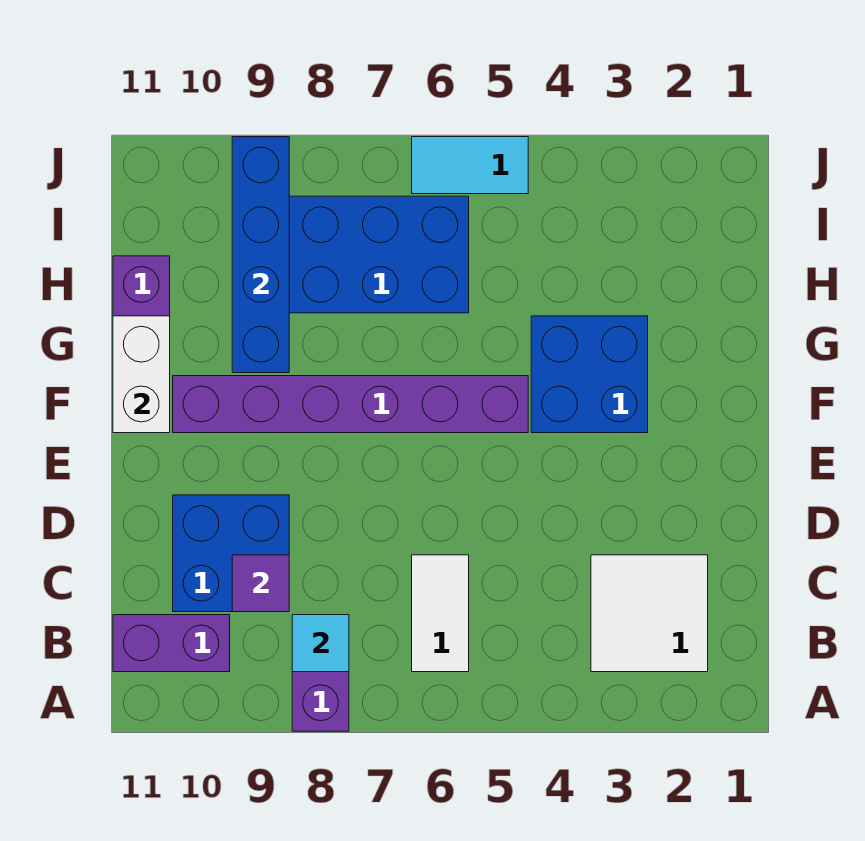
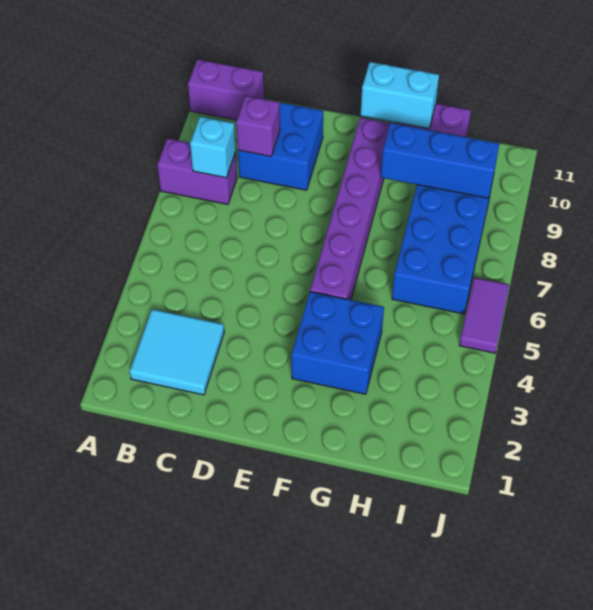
white tile B2:C3 level 1 -> cyan tile B2:C3 level 1
white tile B6:C6 level 1 -> none
cyan tile B8 level 2 -> cyan brick B8 level 2
purple brick B10:B11 level 1 -> purple brick A11:B11 level 1
purple tile C9 level 2 -> purple brick C9 level 2
white brick F11:G11 level 2 -> cyan brick F11:G11 level 2
blue brick G9:J9 level 2 -> blue brick G9:I9 level 2
cyan tile J5:J6 level 1 -> purple tile J5:J6 level 1

